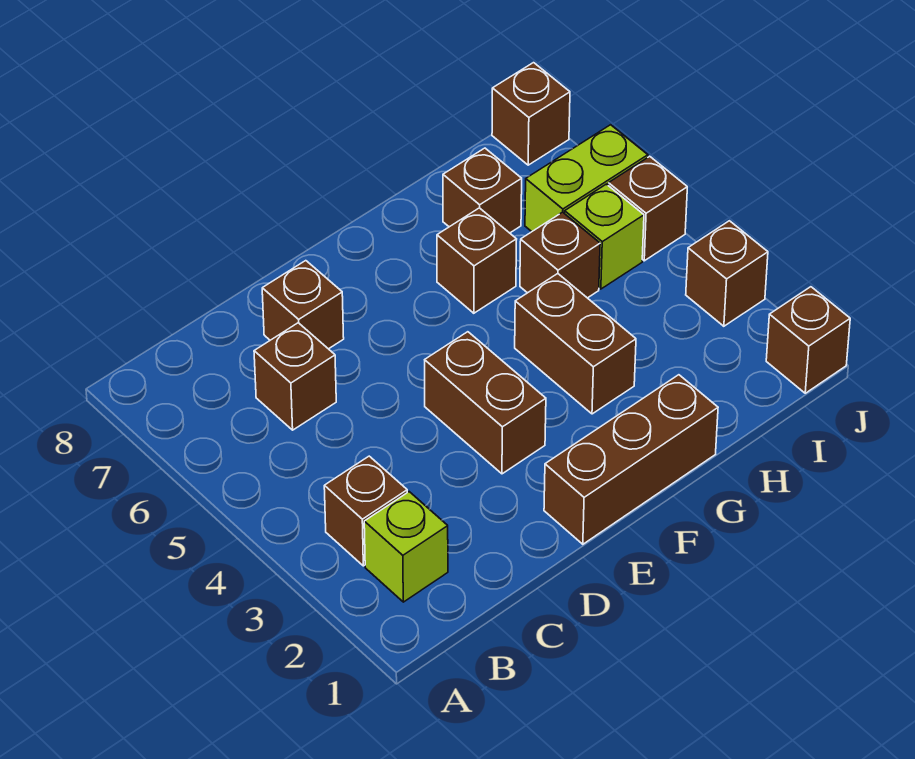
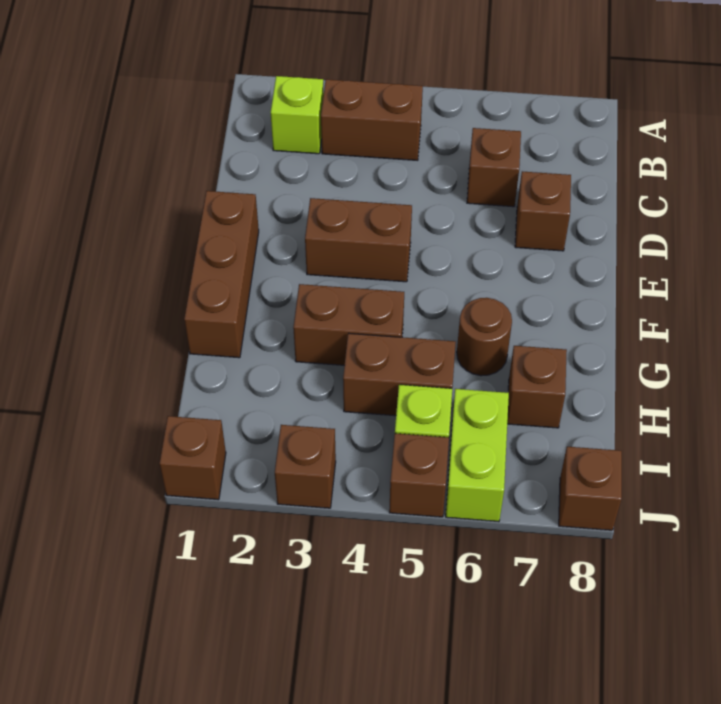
brown brick B3 level 1 -> brown brick B3:B4 level 1
brown brick G6 level 1 -> brown round brick G6 level 1
brown brick H5 level 1 -> brown brick H4:H5 level 1

